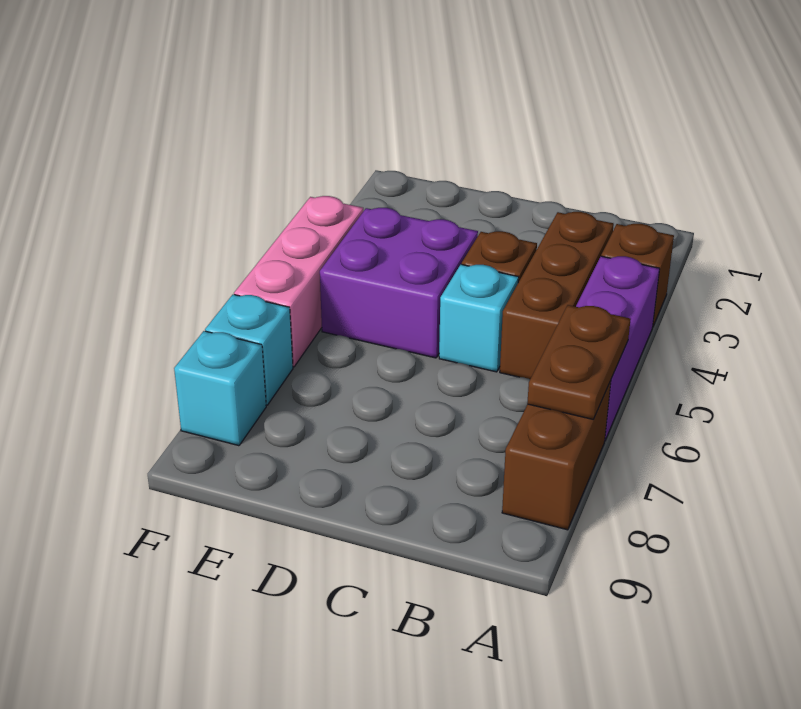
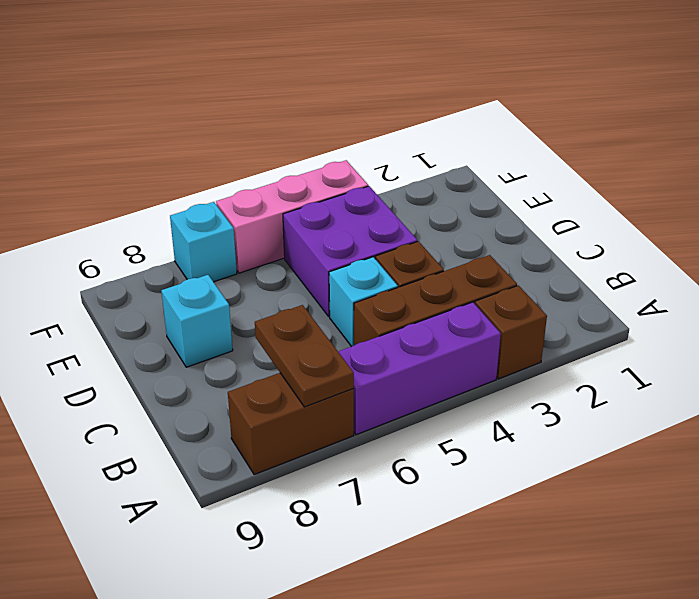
brown plate A6:A7 level 2 -> brown plate A7:B7 level 2
cyan brick F8 level 1 -> cyan brick D8 level 1

